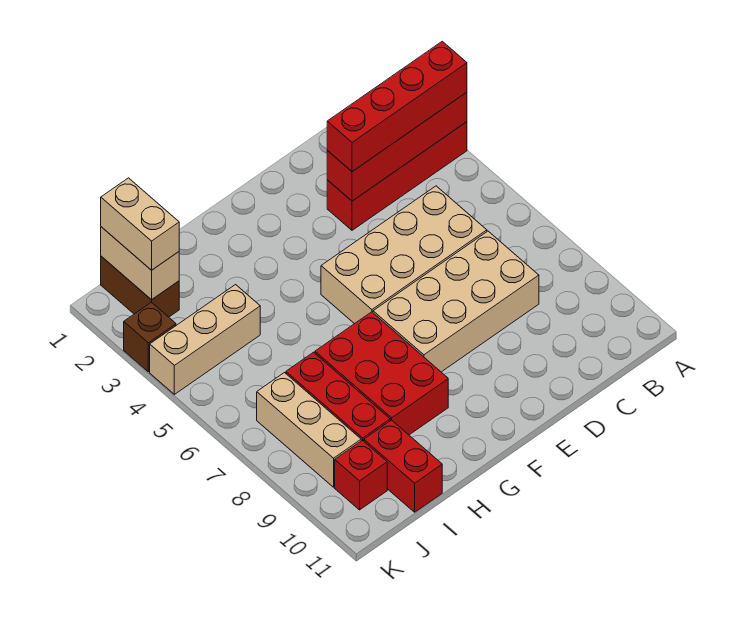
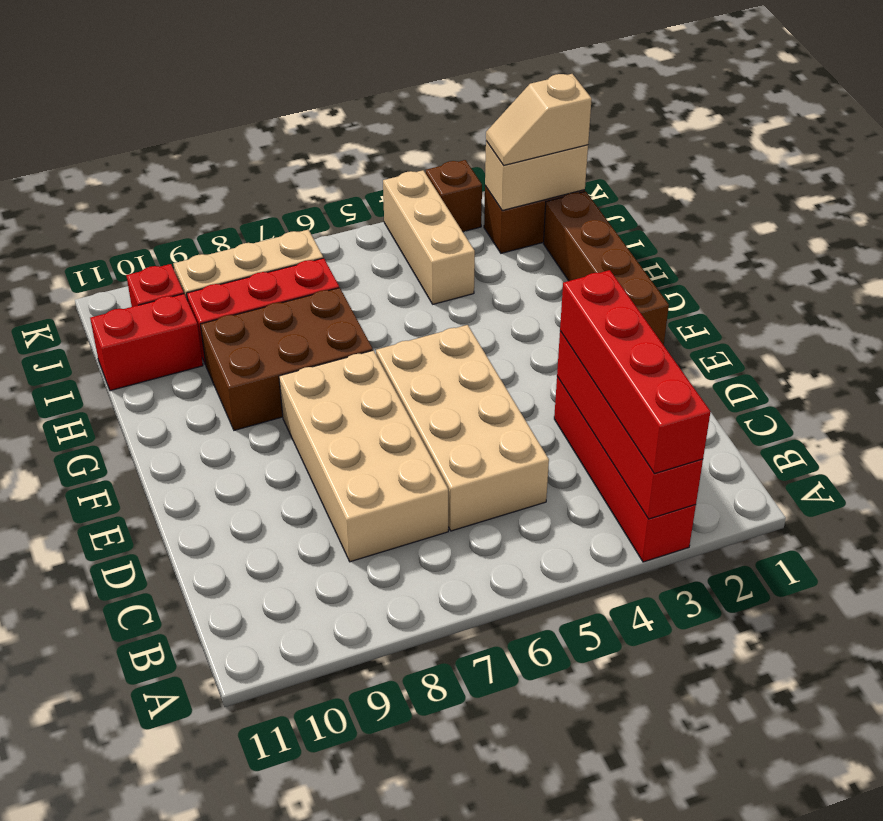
none -> brown brick F1:I1 level 1
red brick G7:H9 level 1 -> brown brick G7:H9 level 1
tan brick J1:J2 level 3 -> tan slope J1:J2 level 3 top 1

